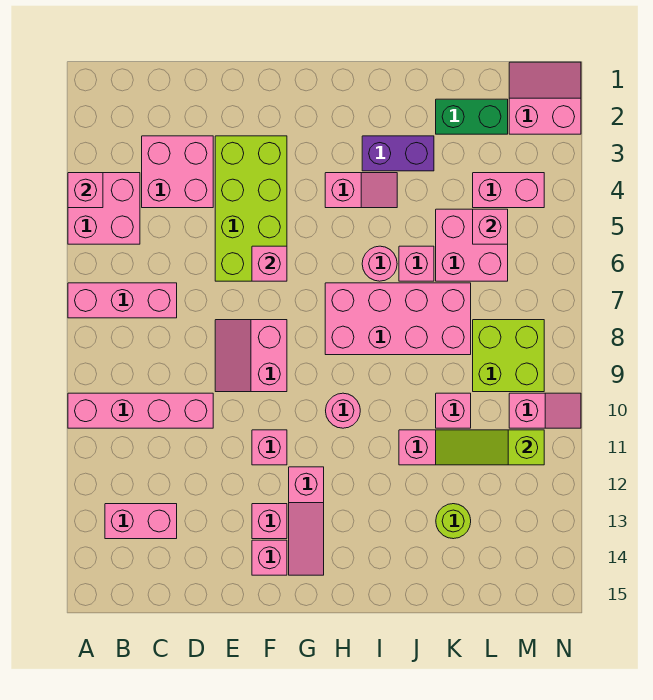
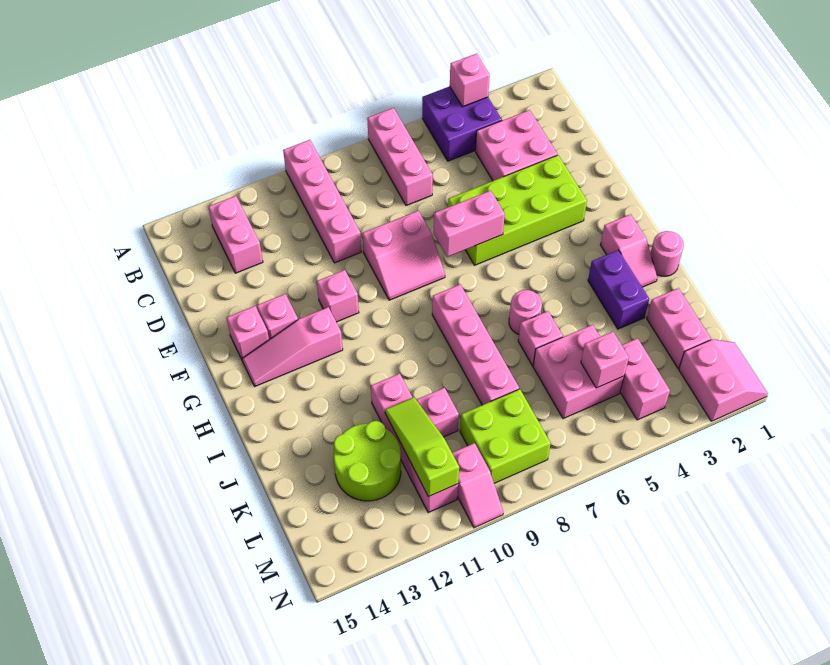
pink brick A4:B5 level 1 -> purple brick A4:B5 level 1
pink slope E8:F9 level 1 top F -> pink slope E8:F9 level 1 top E
pink brick F6 level 2 -> pink brick F6:F7 level 2
pink slope H4:I4 level 1 top H -> pink slope H2:I2 level 1 top H
pink brick H7:K8 level 1 -> pink brick H8:K8 level 1
pink round brick H10 level 1 -> pink round brick I1 level 1
green brick K2:L2 level 1 -> pink brick K2:L2 level 1
lime round brick K13 level 1 -> lime round brick K12:L13 level 1

